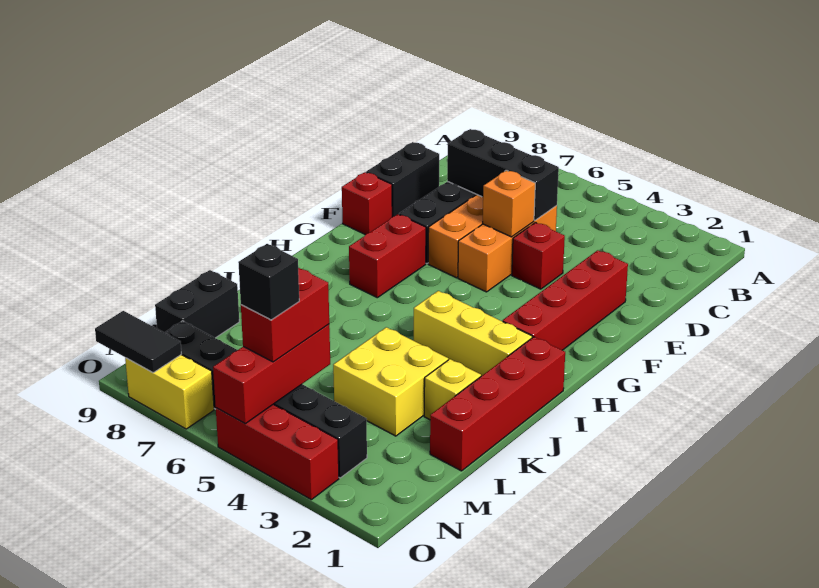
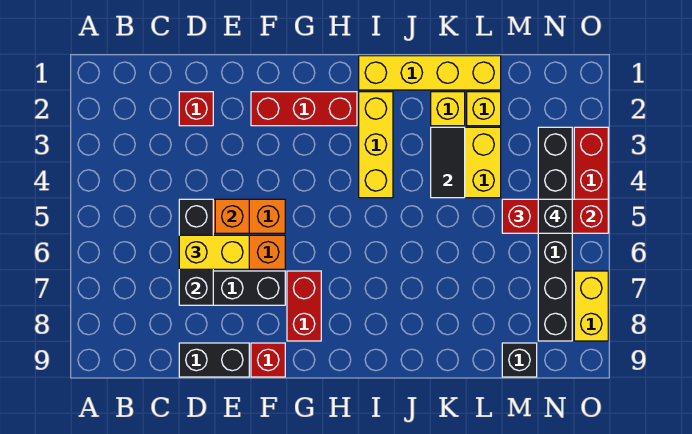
none -> yellow brick D6:E6 level 3
red brick E2:H2 level 1 -> red brick F2:H2 level 1
red brick E4 level 1 -> red brick D2 level 1
red brick G7:H7 level 1 -> red brick G7:G8 level 1
red brick I1:L1 level 1 -> yellow brick I1:L1 level 1
none -> yellow brick L2 level 1
black brick L9:M9 level 1 -> black brick M9 level 1
black tile O8:O9 level 2 -> black tile K3:K4 level 2

